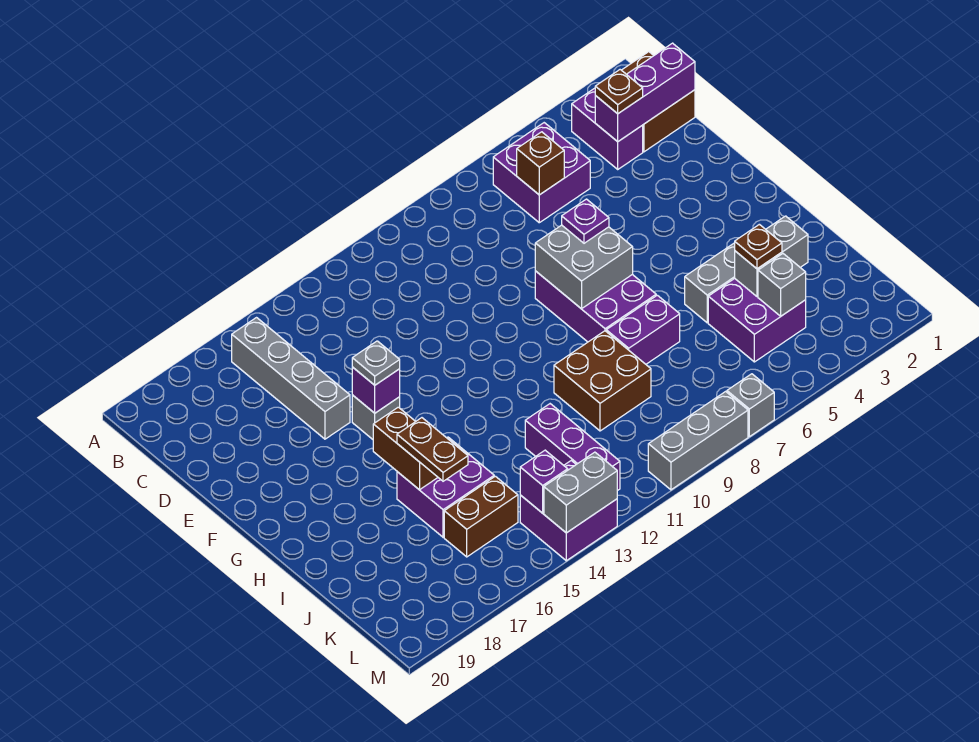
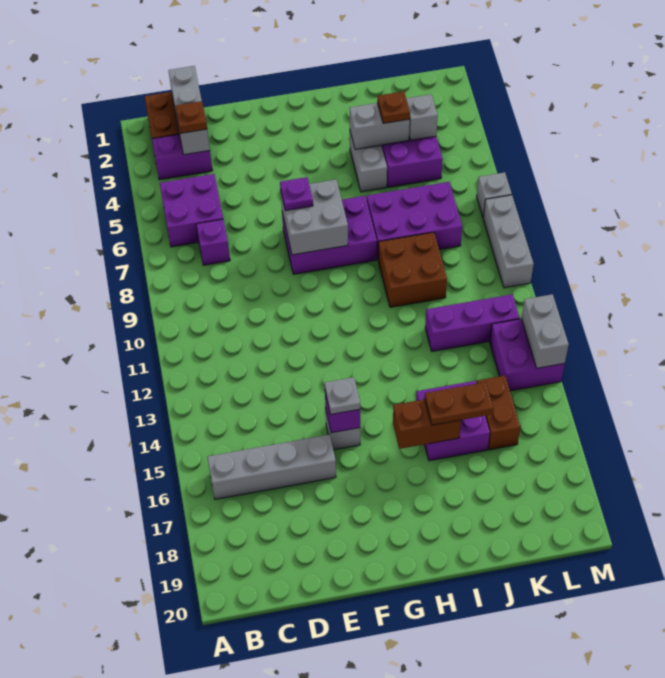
purple brick C1:C3 level 2 -> grey brick C1:C3 level 2
brown brick C6 level 2 -> none
purple brick I7:I8 level 1 -> purple brick I7:K8 level 1
grey brick J3:J4 level 2 -> grey brick I4:J4 level 2
purple brick L14 level 2 -> purple brick C7 level 1

